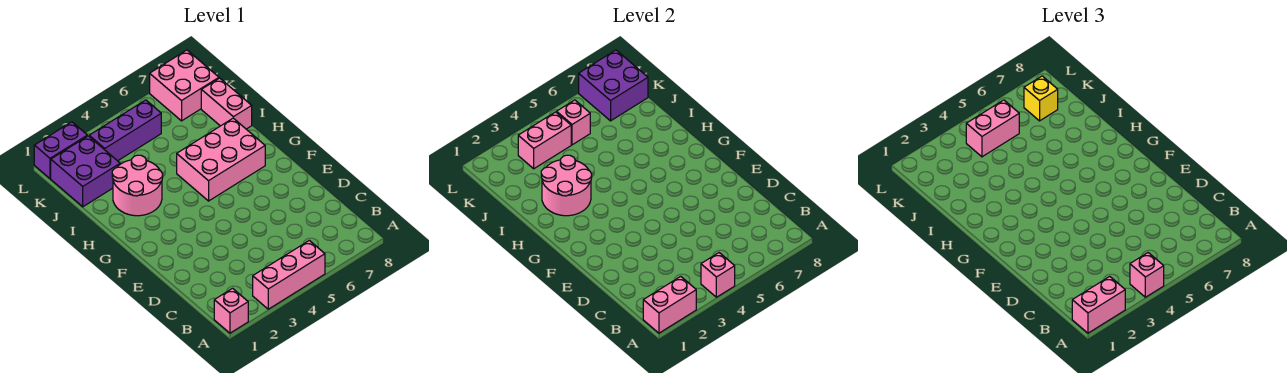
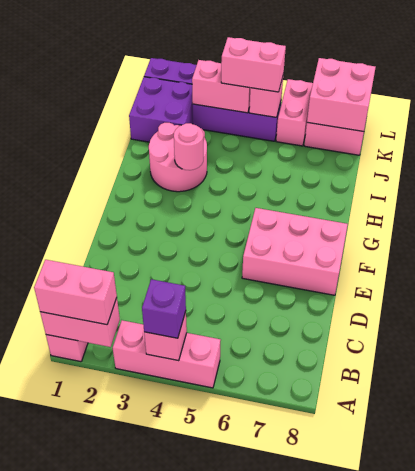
pink brick A4 level 3 -> purple brick A4 level 3
pink brick G5:H7 level 1 -> pink brick E6:F8 level 1
pink round brick H2:I3 level 2 -> pink round brick H3 level 2
pink brick I8:J8 level 1 -> pink brick K6:L6 level 1
purple brick K7:L8 level 2 -> pink brick K7:L8 level 2
yellow brick K7 level 3 -> none

